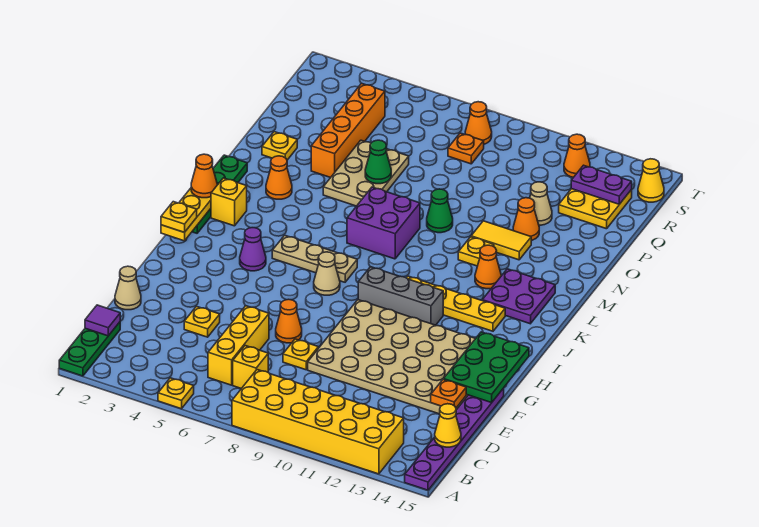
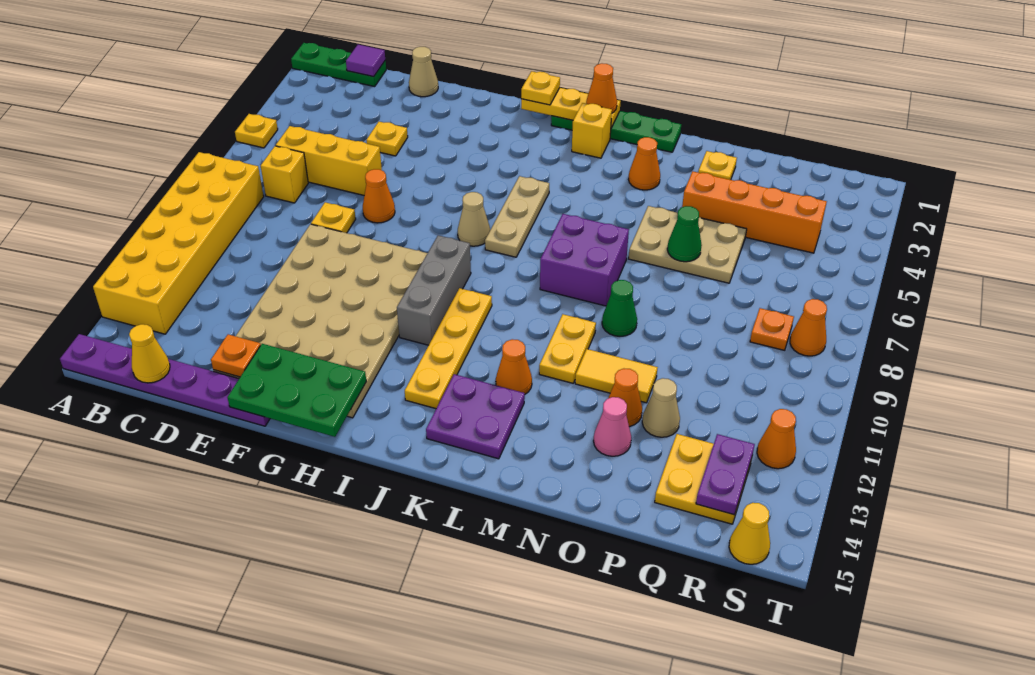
purple cone I4 level 1 -> none
yellow plate M11 level 1 -> yellow plate M10:M11 level 1
yellow tile N11:N12 level 1 -> yellow tile N11:O11 level 1
none -> pink cone O13 level 1

